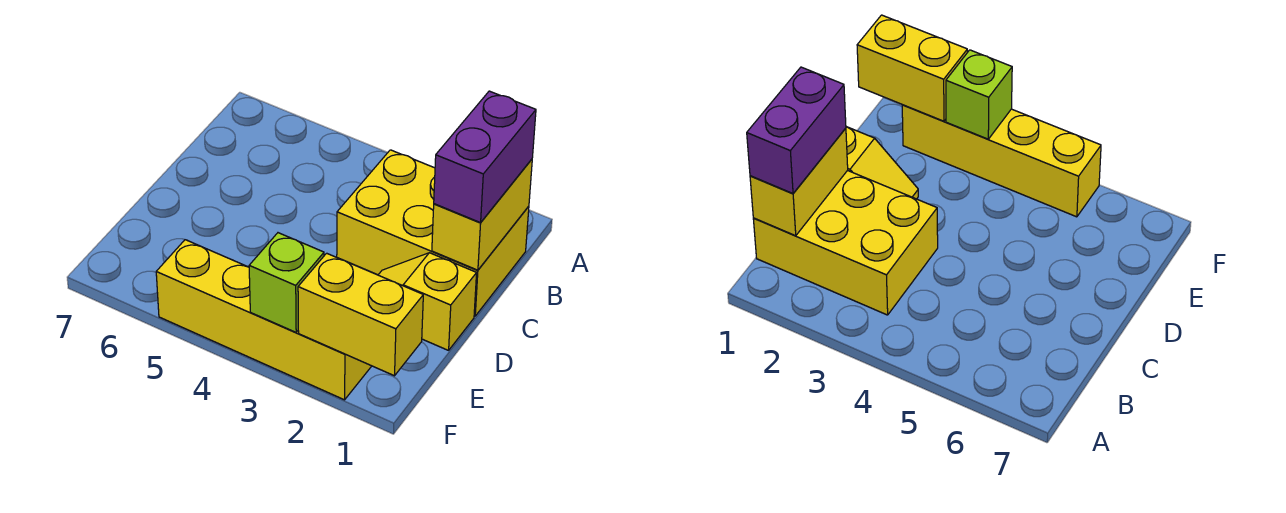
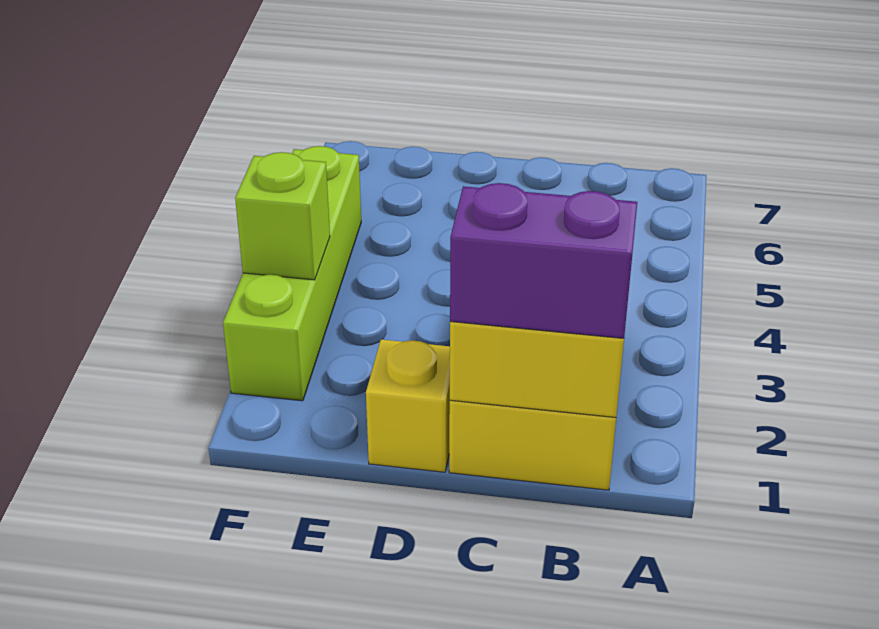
yellow brick F1:F2 level 2 -> none
yellow brick F2:F5 level 1 -> lime brick F2:F5 level 1

